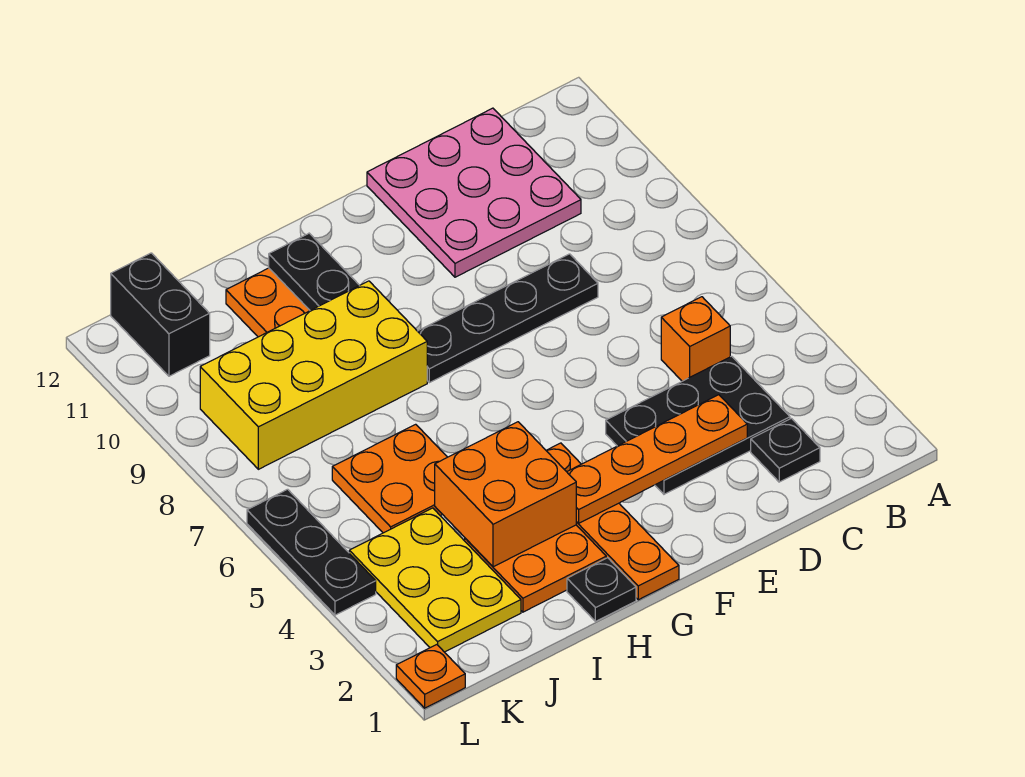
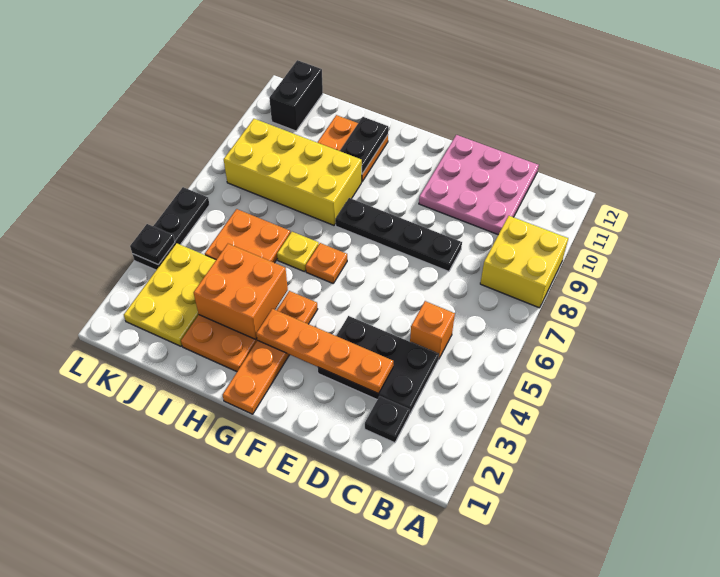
none -> yellow brick A8:B9 level 1
black plate H1 level 1 -> black plate L4 level 2
none -> yellow plate H6 level 1
orange plate L1 level 1 -> orange plate G6 level 1

